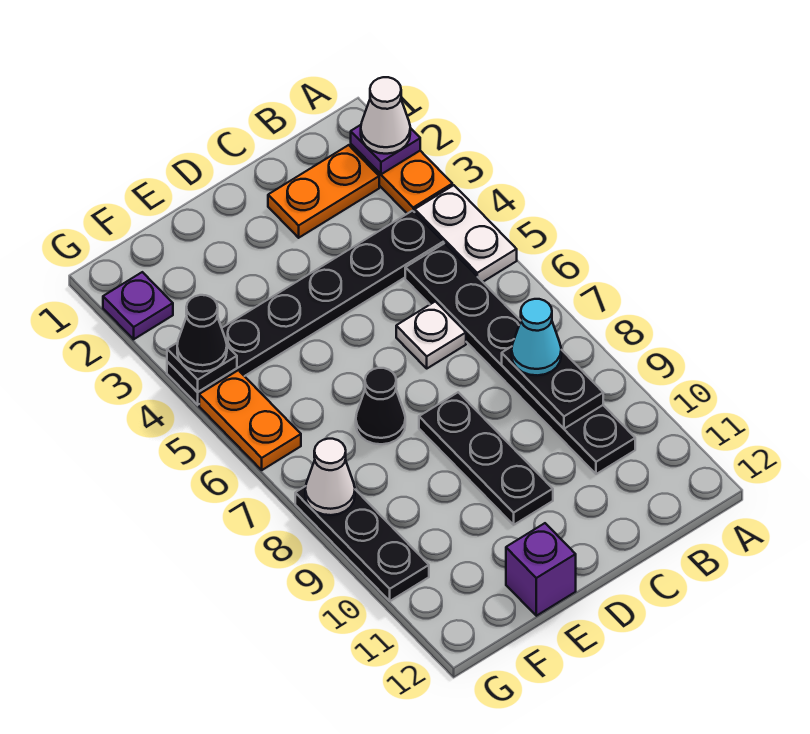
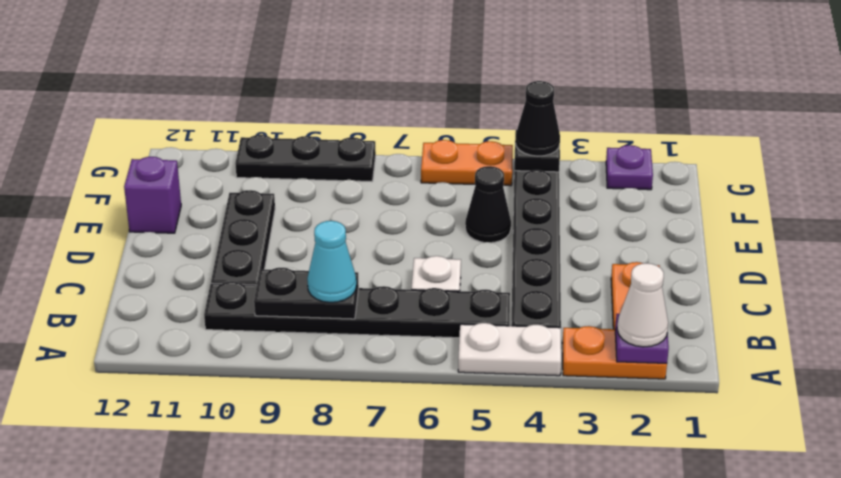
black plate D8:D10 level 1 -> black plate C10:E10 level 1
black cone E7 level 1 -> black cone E5 level 1
white cone G8 level 2 -> none

